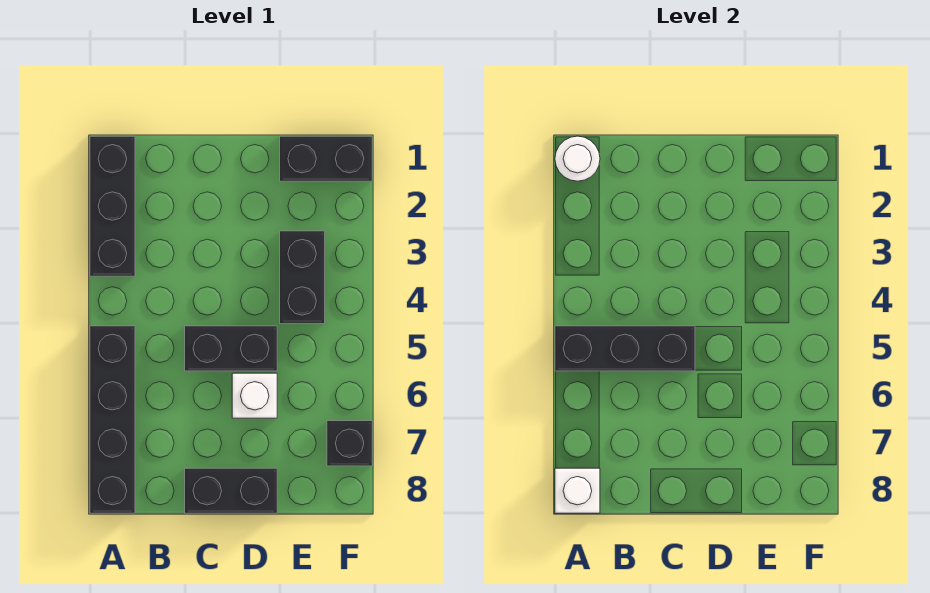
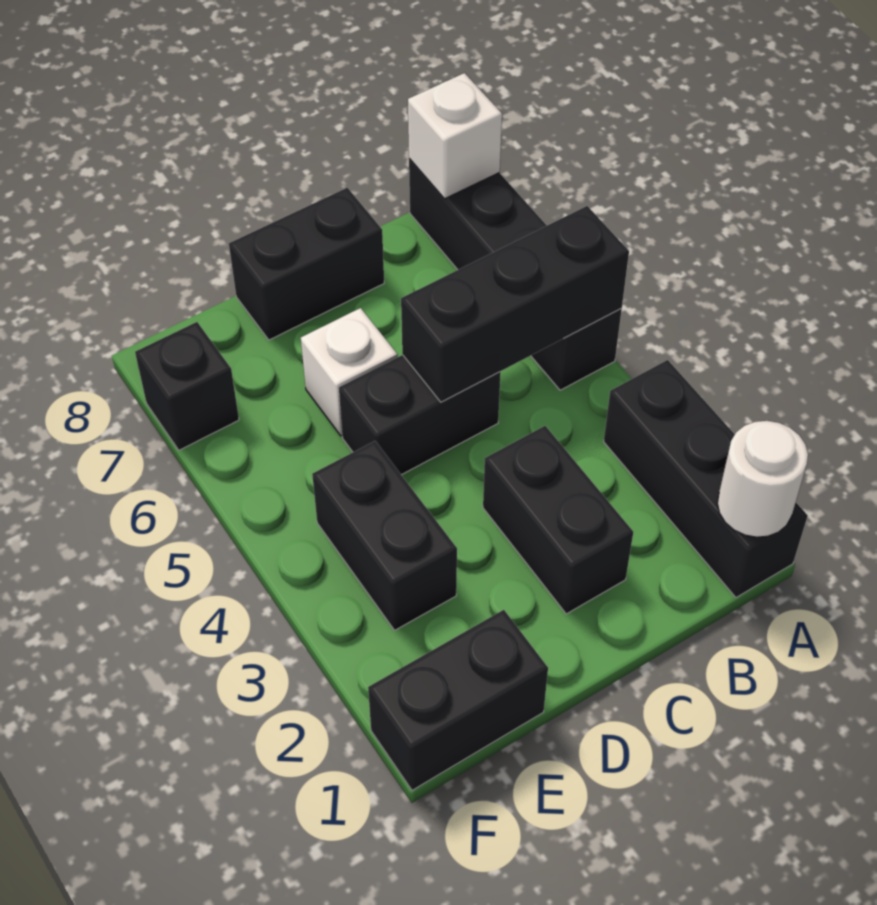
none -> black brick C2:C3 level 1

